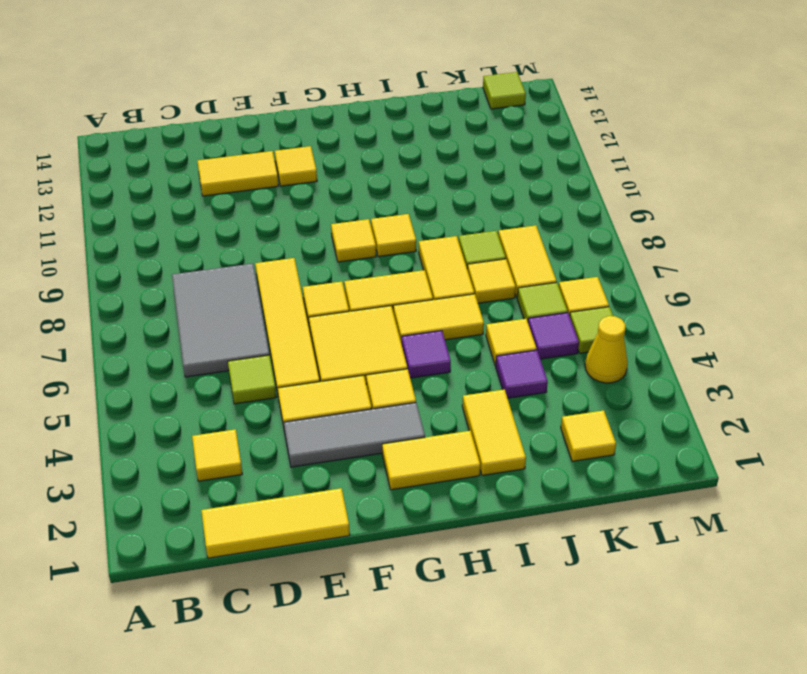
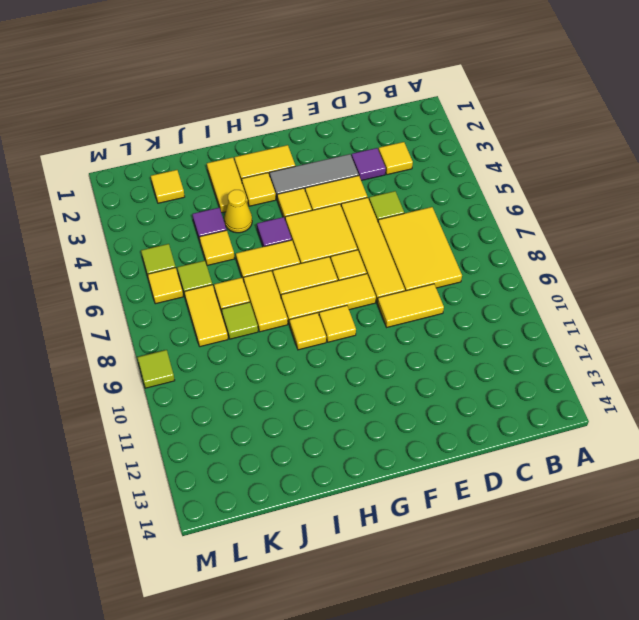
yellow tile C1:E1 level 1 -> yellow tile F8:H8 level 1
grey tile C6:D8 level 1 -> yellow tile C6:D8 level 1
yellow tile D12:E12 level 1 -> yellow tile D9:E9 level 1
yellow tile F12 level 1 -> yellow tile H3 level 1
purple tile K5 level 1 -> purple tile D3 level 1
yellow cone L4 level 1 -> yellow cone I4 level 1
lime tile L14 level 1 -> lime tile M9 level 1

